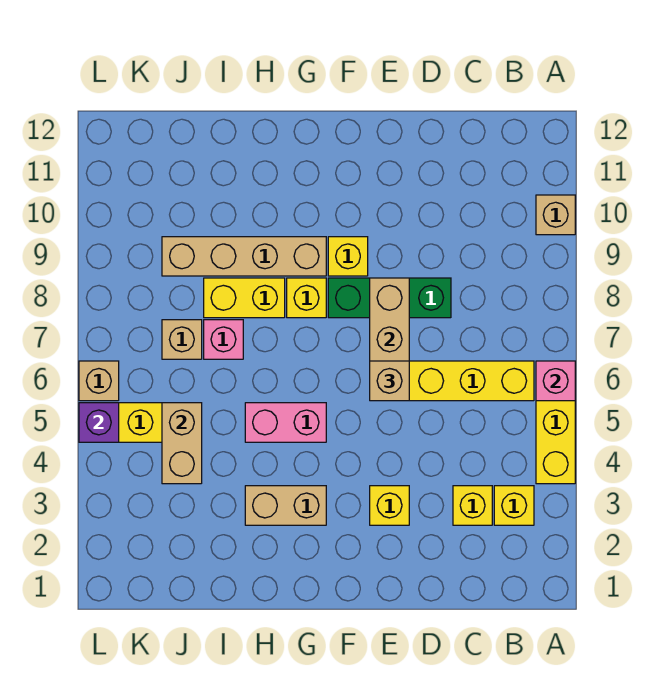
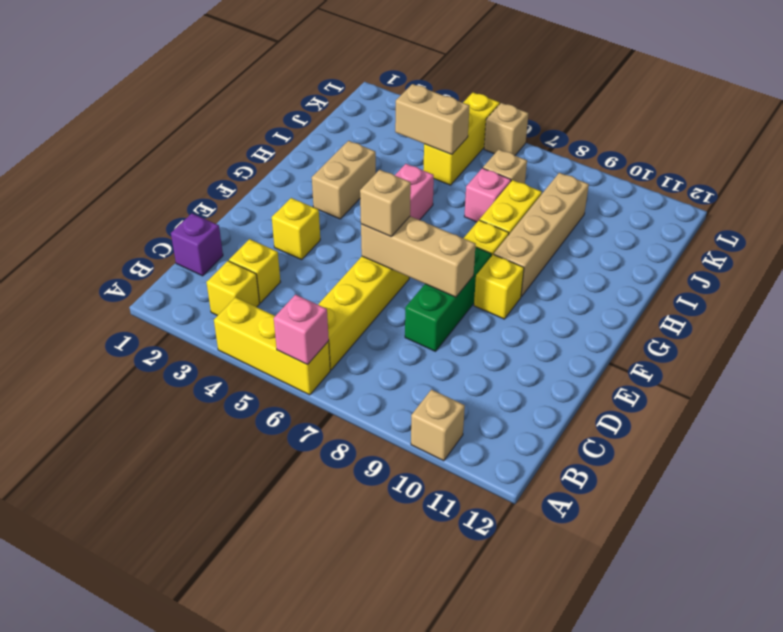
purple brick L5 level 2 -> purple brick C1 level 1

